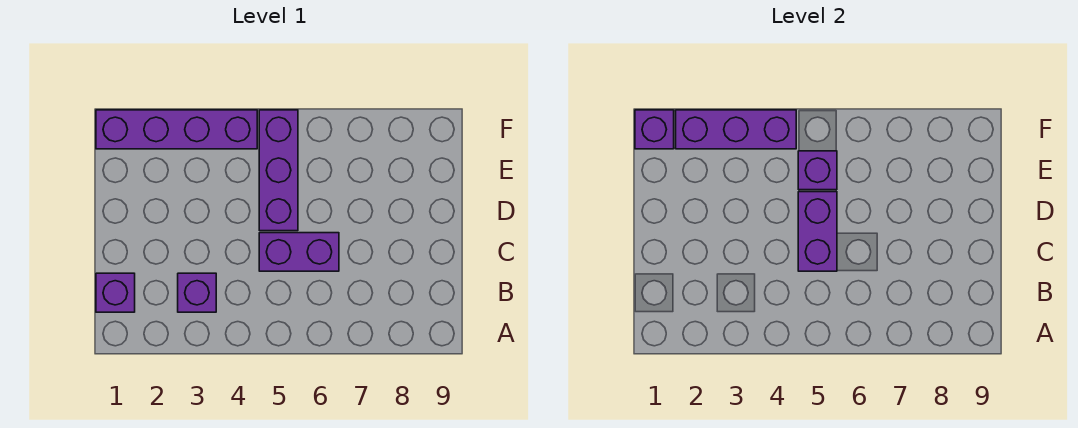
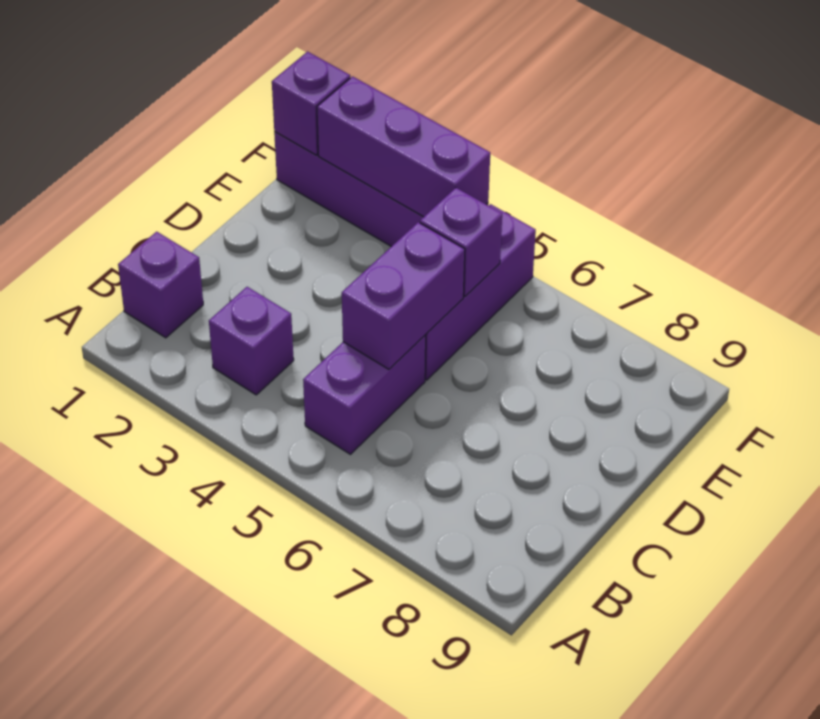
purple brick C5:C6 level 1 -> purple brick B5:C5 level 1

